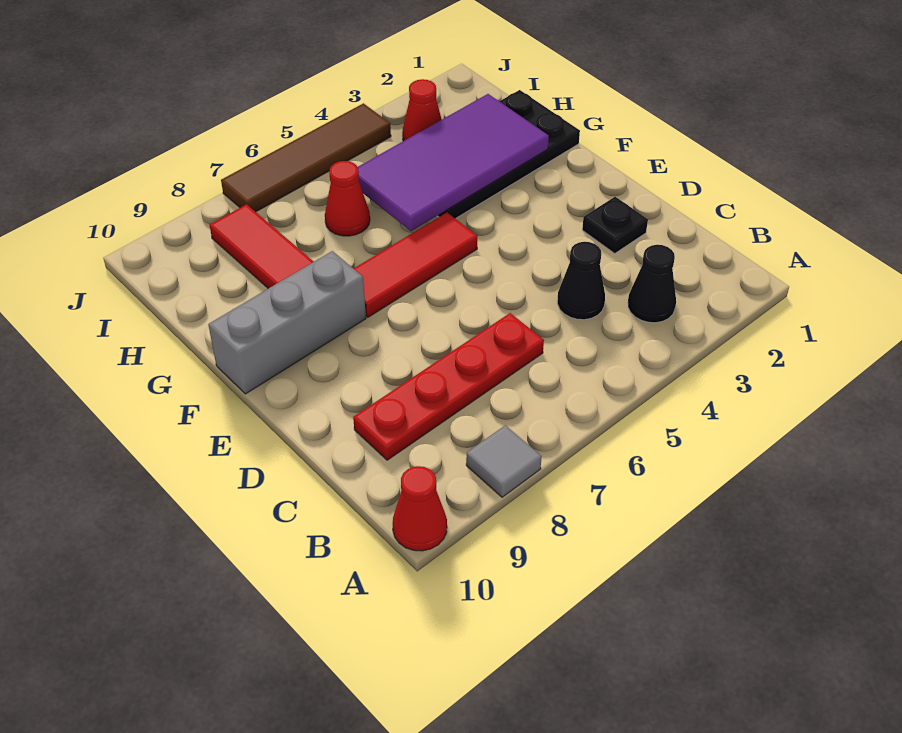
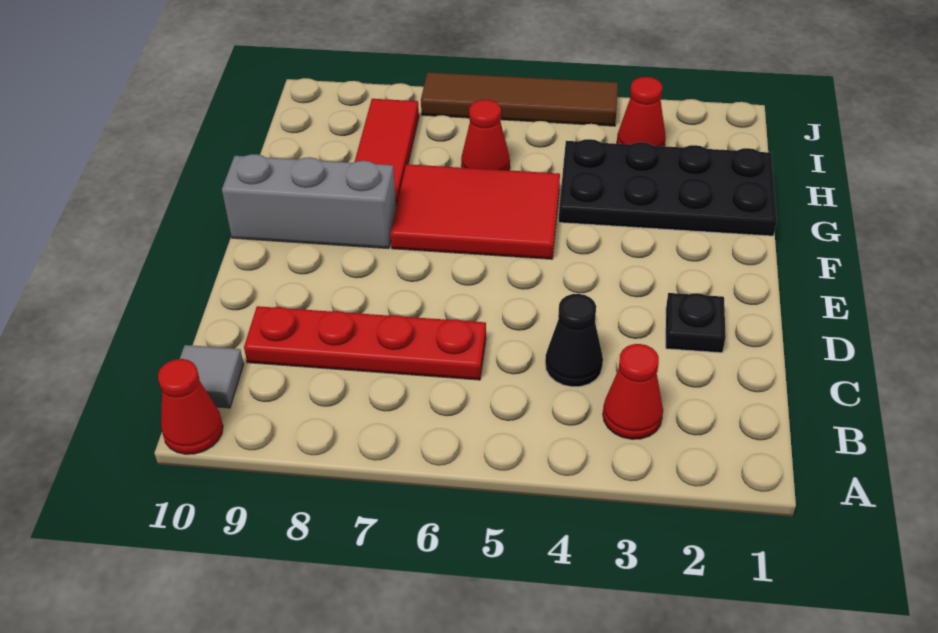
grey tile A8 level 1 -> grey tile B10 level 1
black cone B3 level 1 -> red cone B3 level 1
red tile F5:F7 level 1 -> red tile F5:G7 level 1
purple tile G2:H5 level 2 -> none

